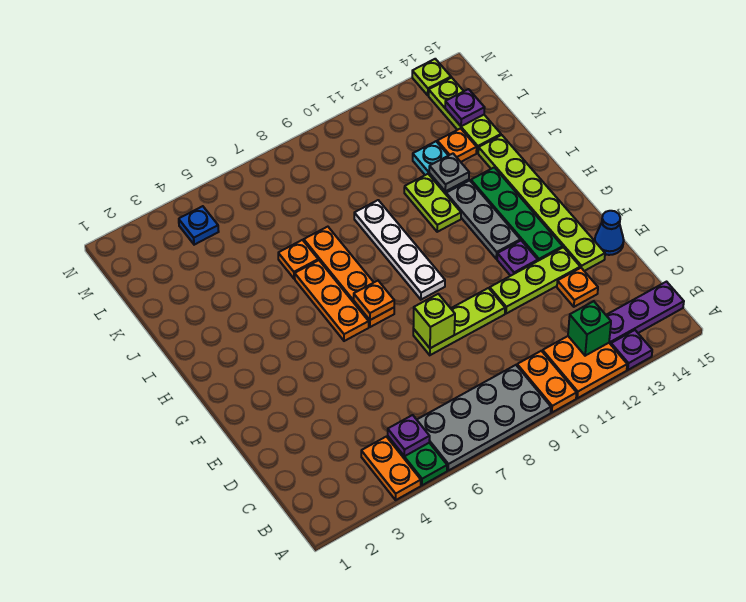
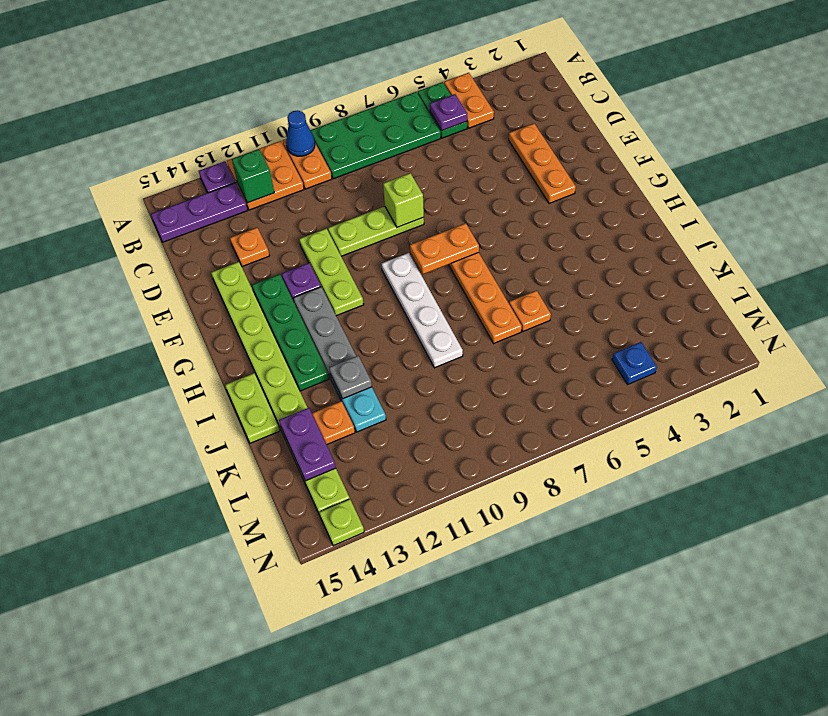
grey plate A6:B9 level 1 -> green plate A6:B9 level 1
lime plate E11:E13 level 1 -> lime plate E11:G11 level 1
blue cone E15 level 1 -> blue cone A10 level 2
orange plate G6:I6 level 1 -> orange plate D3:F3 level 1
orange plate G7 level 2 -> orange plate G7:G8 level 2
lime plate I11:J11 level 1 -> lime plate I15:J15 level 1
purple plate L14 level 2 -> purple plate K14:L14 level 2

